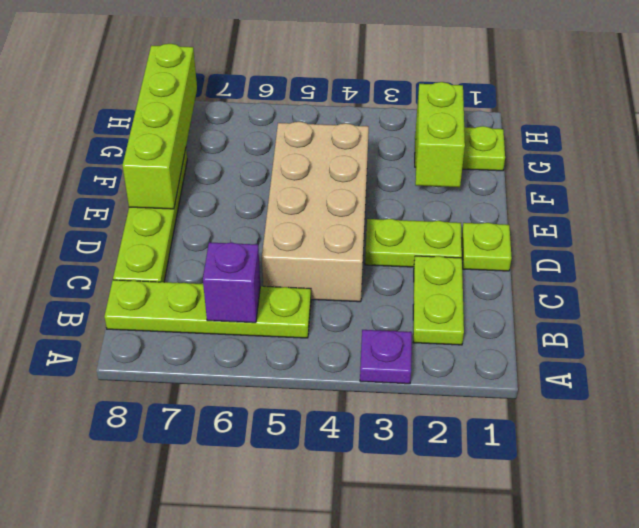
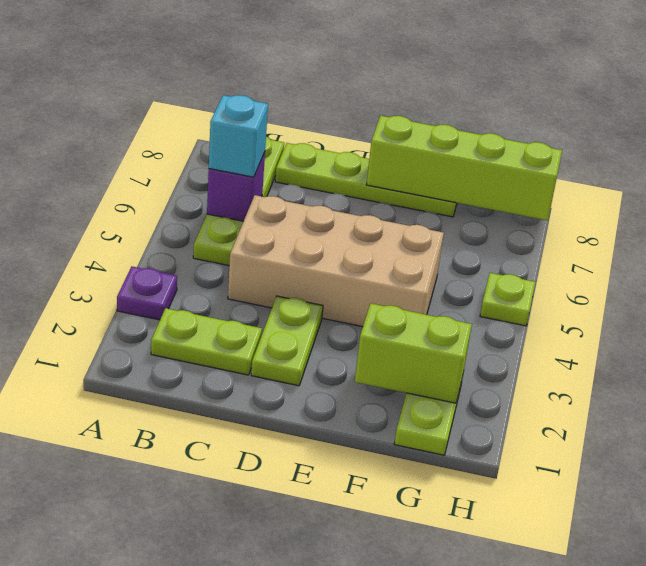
none -> cyan brick B6 level 3
lime plate D1 level 1 -> lime plate H5 level 1

